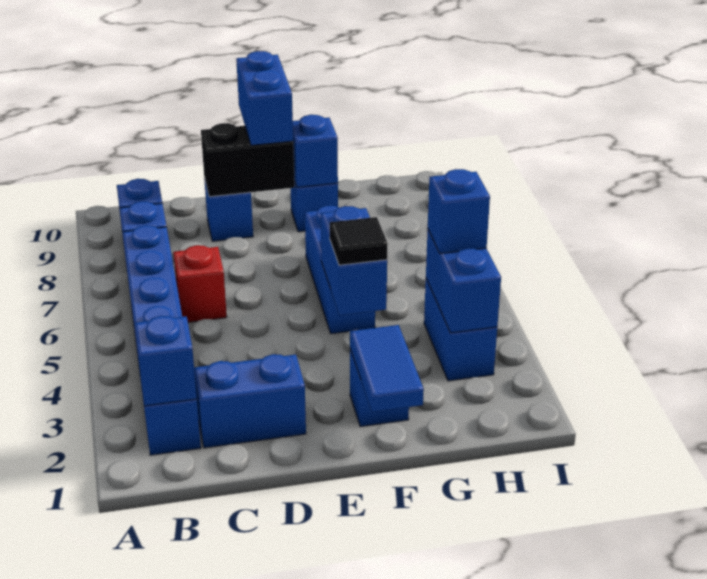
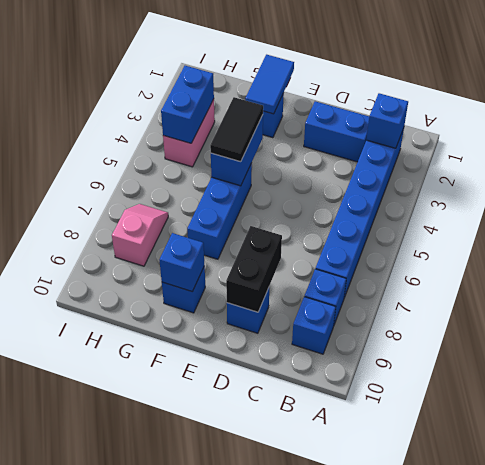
red brick C6 level 1 -> none
black brick D9:E9 level 2 -> black brick D8:D9 level 2
blue brick E9:E10 level 3 -> none
black tile F4 level 3 -> black tile F4:F5 level 3
blue brick H3:H4 level 1 -> pink brick H3:H4 level 1
blue brick H4 level 3 -> none
none -> pink slope H7:H8 level 1 top 8

